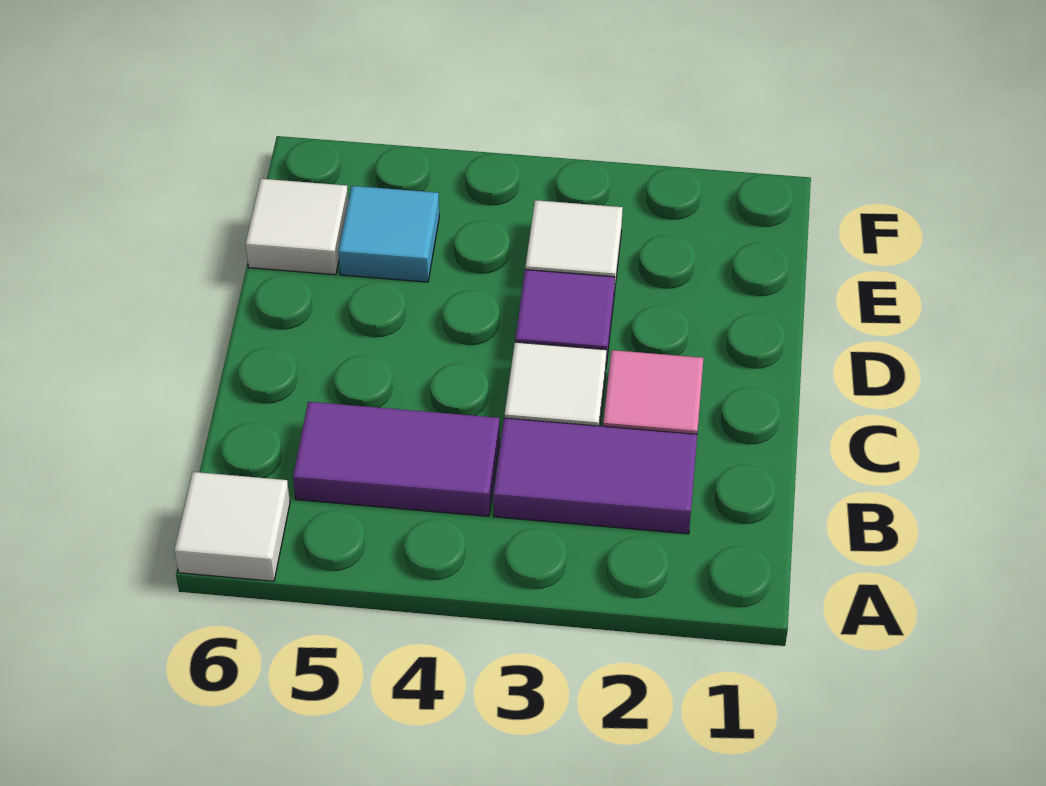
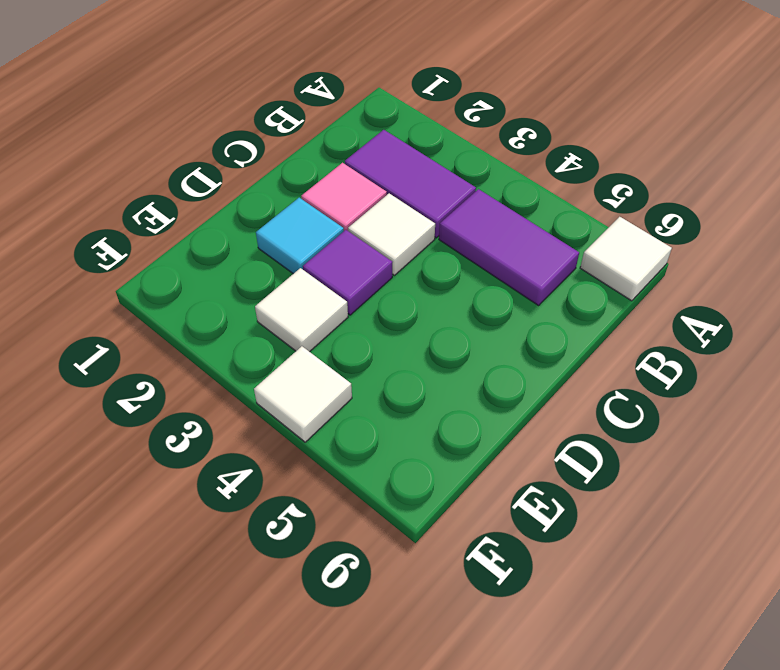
cyan tile E5 level 1 -> cyan tile D2 level 1
white tile E6 level 1 -> white tile F4 level 1

